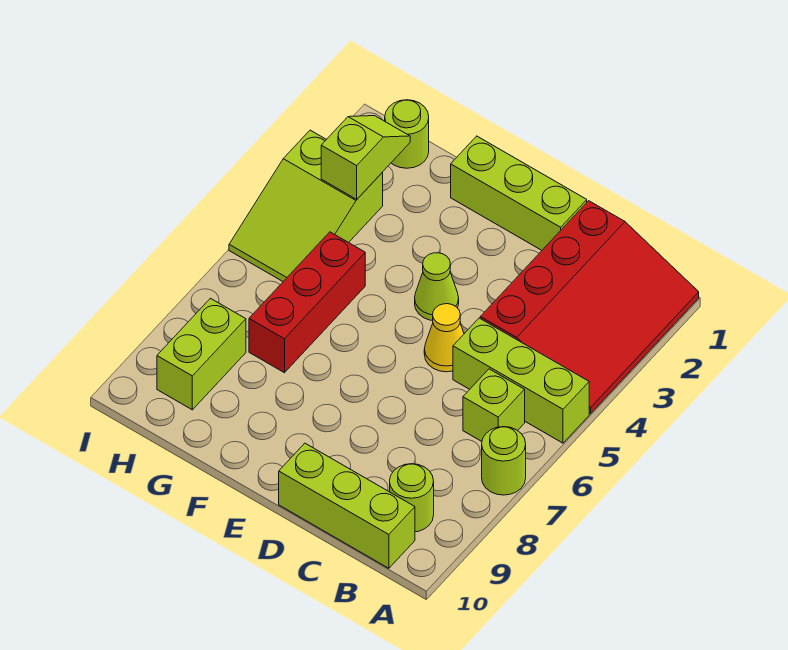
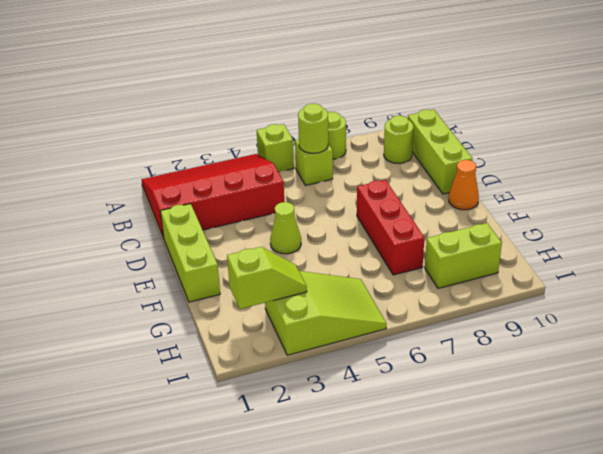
lime brick A5:C5 level 1 -> lime brick A5 level 1
yellow cone D5 level 1 -> none
none -> orange cone E10 level 1
red brick G5:G7 level 1 -> red brick E7:G7 level 1
lime round brick H1 level 1 -> lime round brick B6 level 2
lime slope H2:H3 level 2 top 3 -> lime slope H2:H3 level 2 top 2

